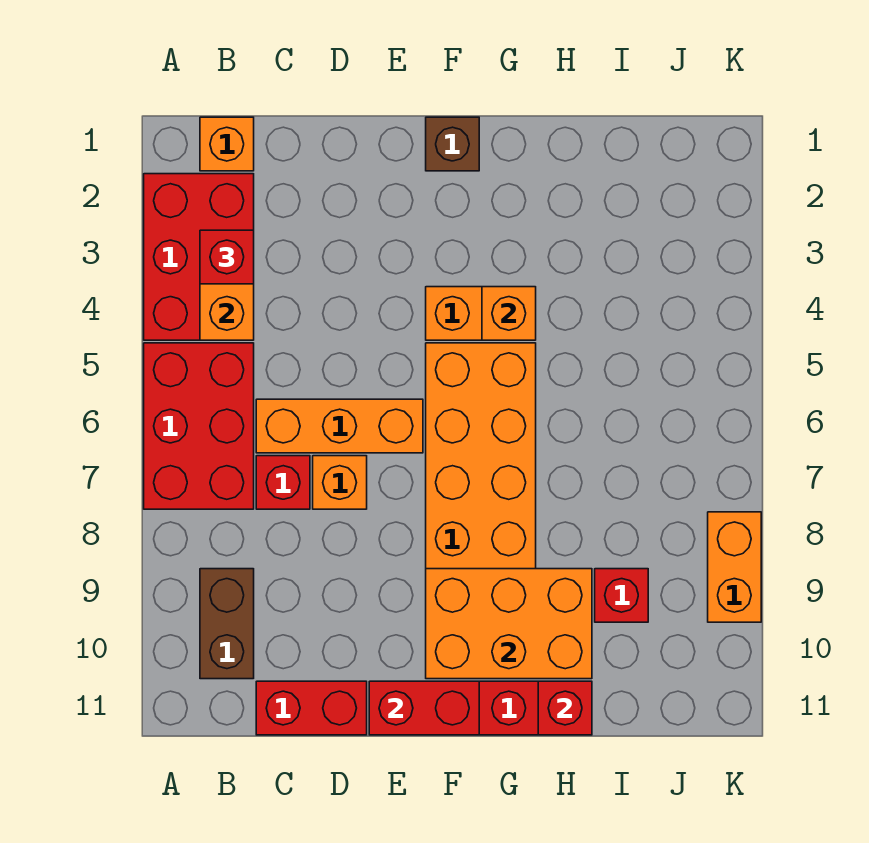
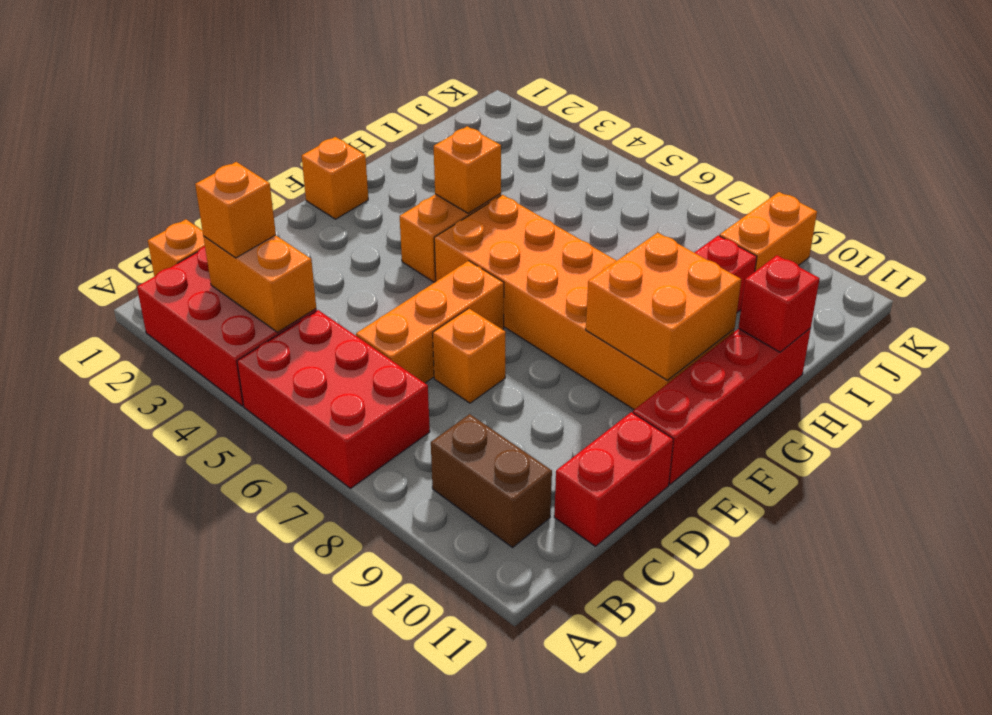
red brick B3 level 3 -> orange brick B3 level 3
red brick C7 level 1 -> none
red brick E11:F11 level 2 -> none
brown brick F1 level 1 -> orange brick F1 level 1
orange brick F9:H10 level 2 -> orange brick F9:G10 level 2
orange brick K8:K9 level 1 -> orange brick J9:K9 level 1

